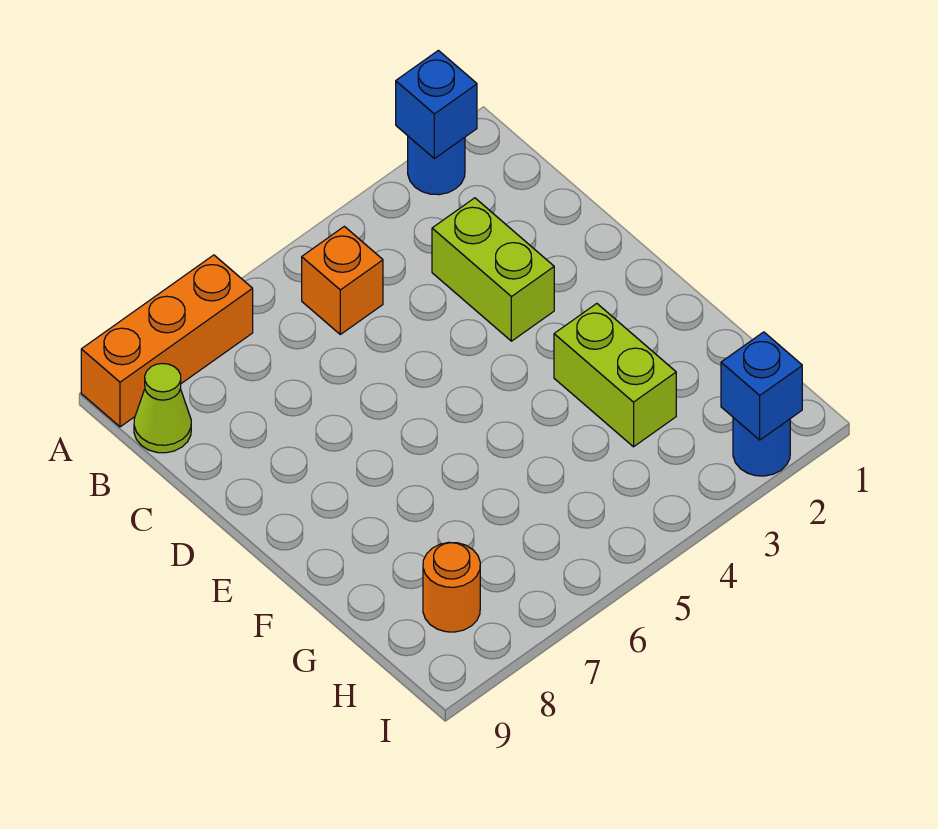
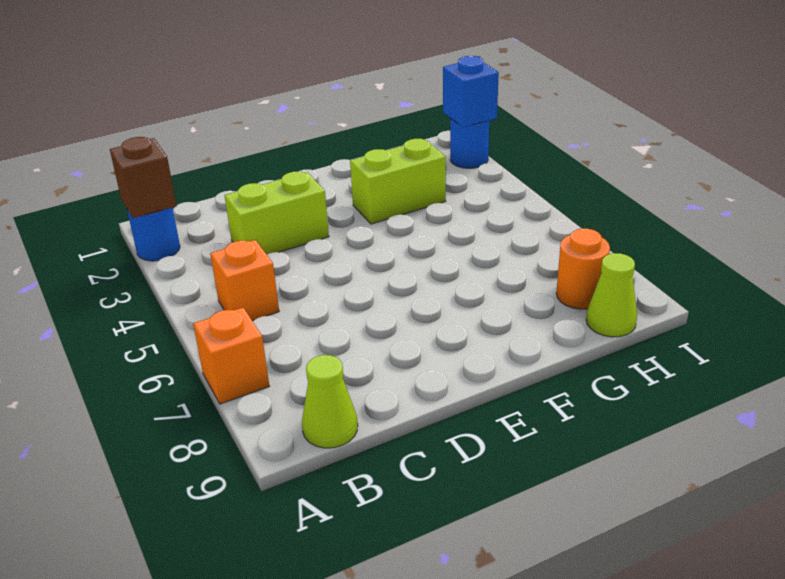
blue brick A2 level 2 -> brown brick A2 level 2
orange brick A7:A9 level 1 -> orange brick A7 level 1
none -> lime cone H9 level 1

